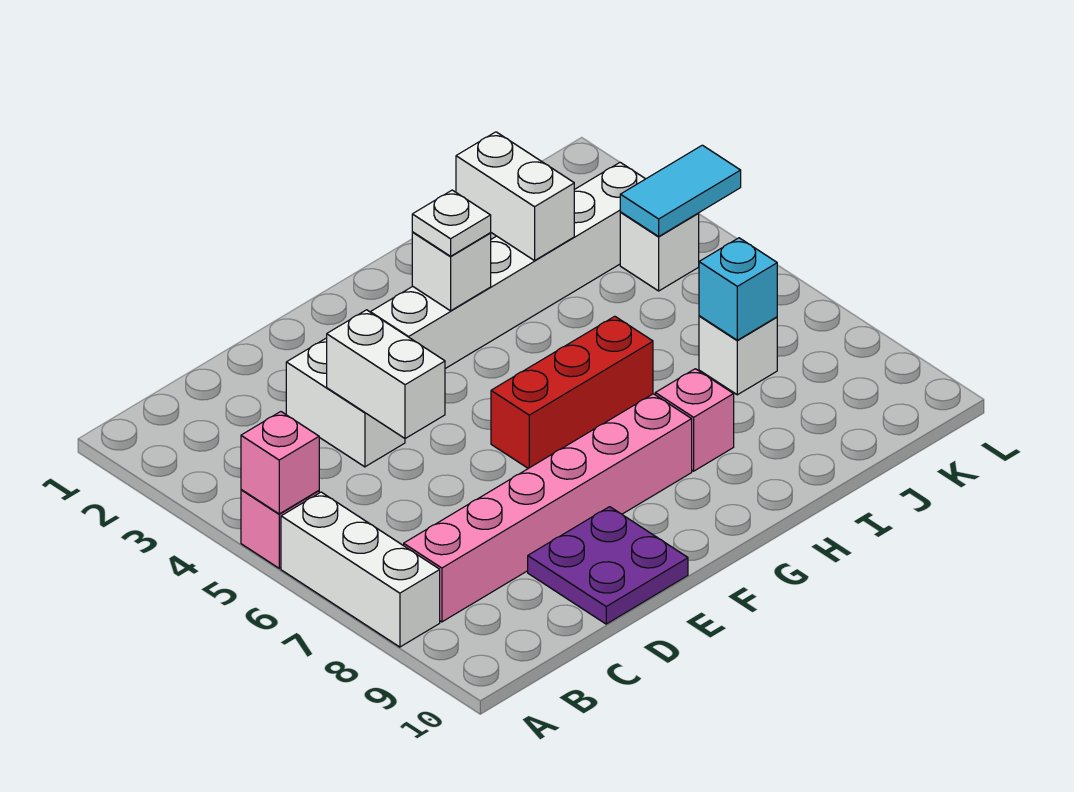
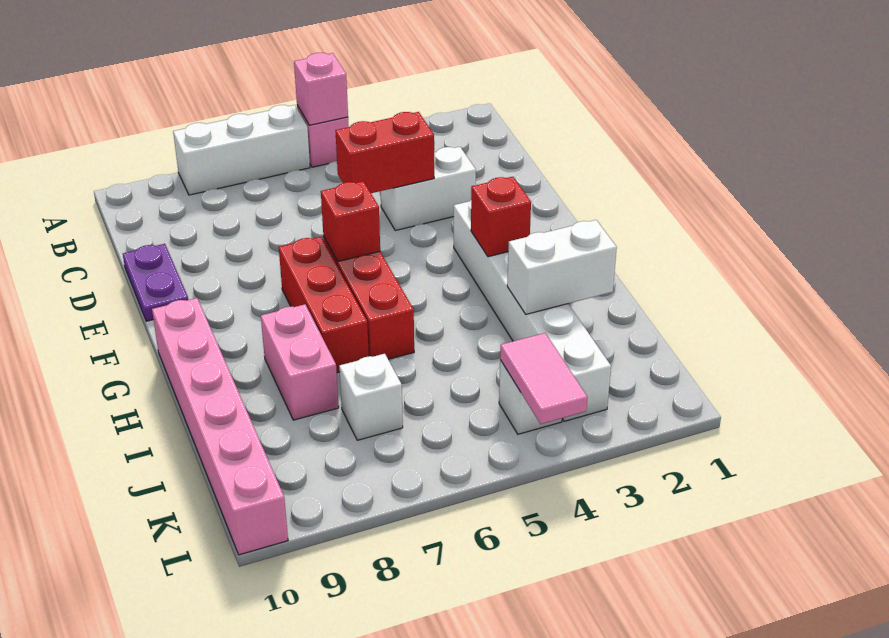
pink brick B8:G8 level 1 -> pink brick G10:L10 level 1
white brick D4:D5 level 2 -> red brick D4:D5 level 2
purple plate D9:E10 level 1 -> purple plate D10:E10 level 1
none -> red brick F6 level 2
none -> red brick F7:H7 level 1
white brick G3 level 2 -> red brick G3 level 2
white plate G3 level 3 -> none
pink brick H8 level 1 -> pink brick H8:I8 level 1
cyan brick J7 level 2 -> none
cyan tile K4:L4 level 2 -> pink tile K4:L4 level 2

